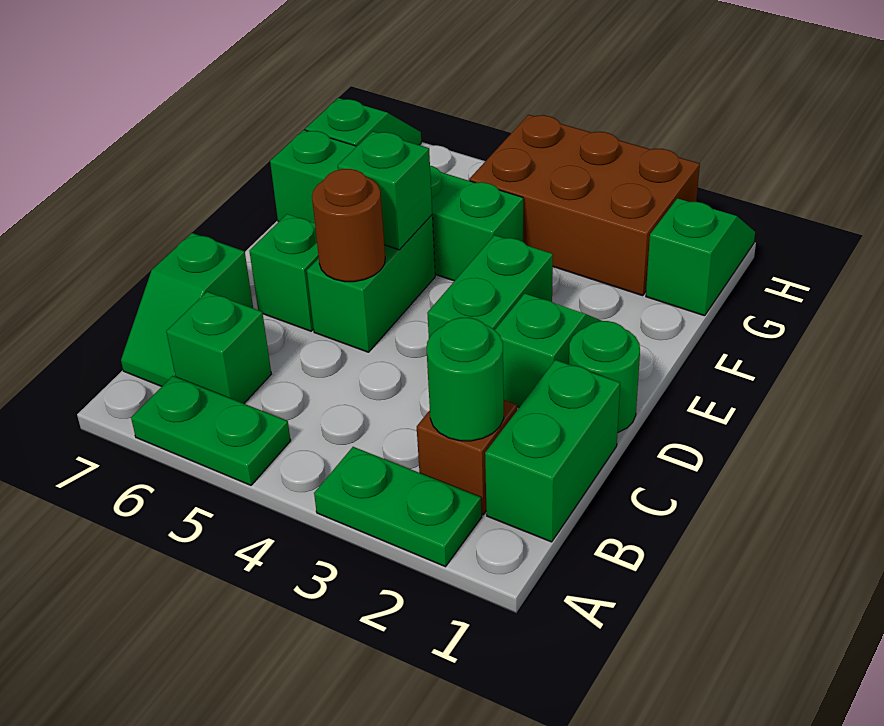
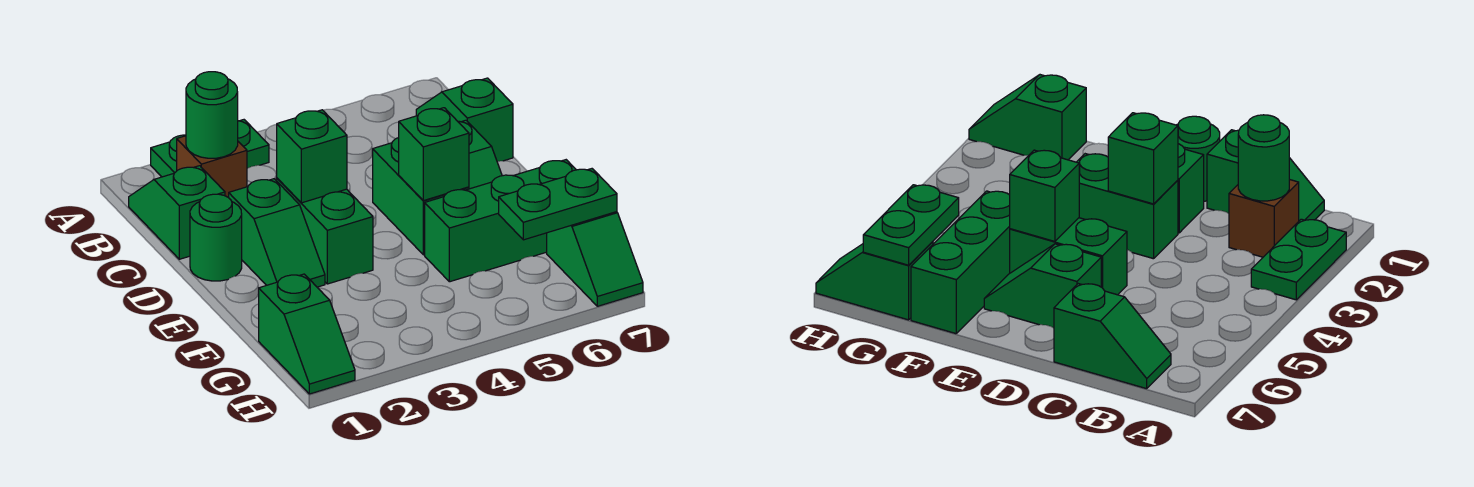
green plate A5:A6 level 1 -> green plate G6:G7 level 2
green brick B1:C1 level 1 -> green slope B1:C1 level 1 top C
green brick B6 level 1 -> green brick D3 level 2
brown round brick D5 level 2 -> none
green brick F4:F7 level 1 -> green brick F5:F7 level 1
brown brick G2:H4 level 1 -> none

